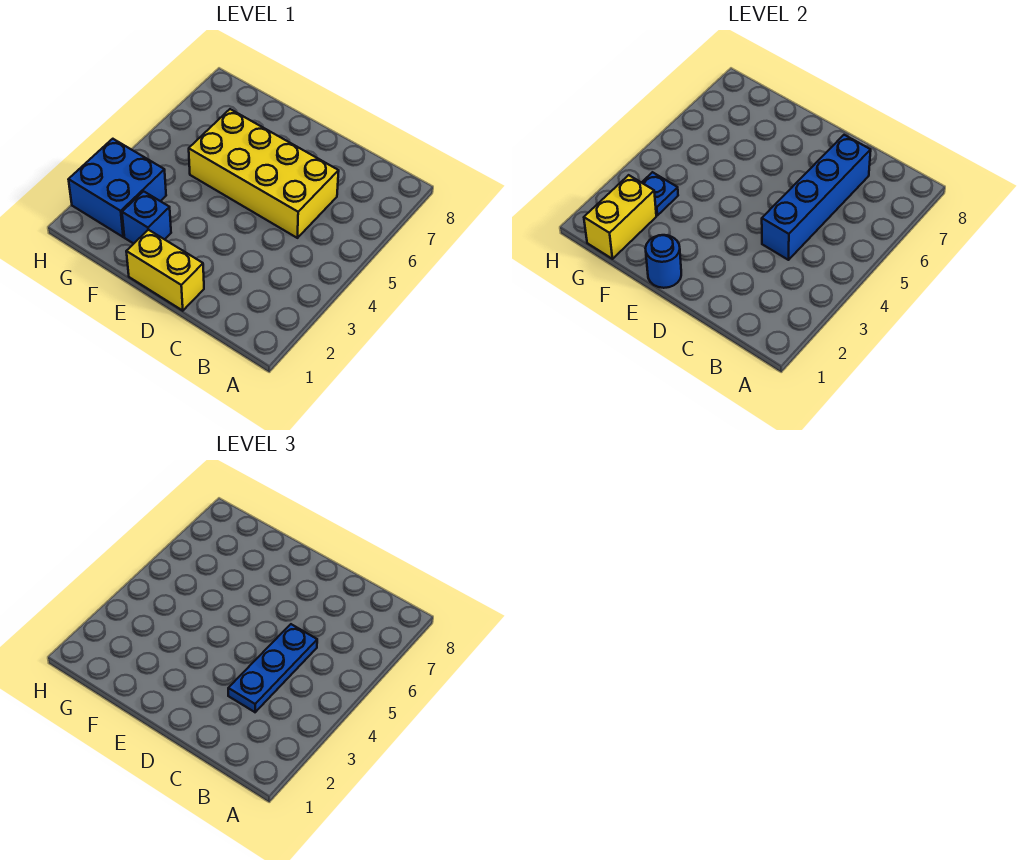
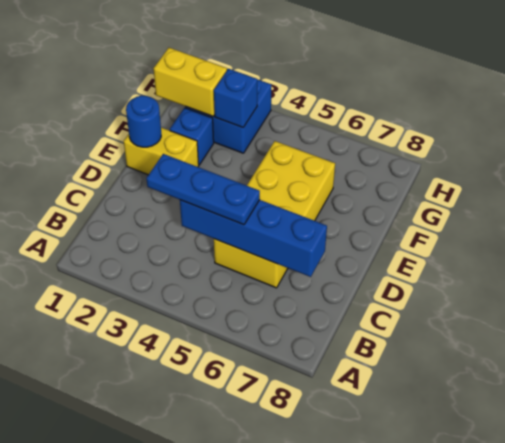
yellow brick D1:E1 level 1 -> yellow brick E1:E2 level 1
blue plate G3 level 2 -> blue brick G3 level 2

